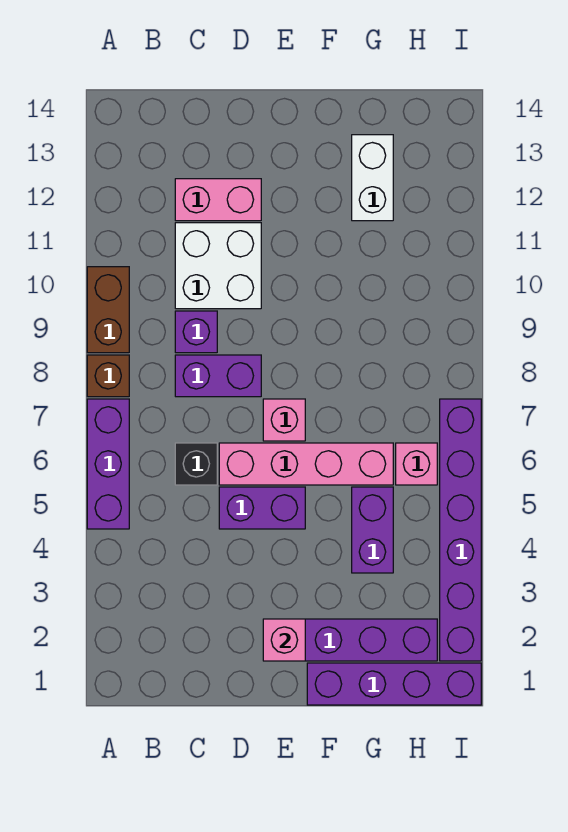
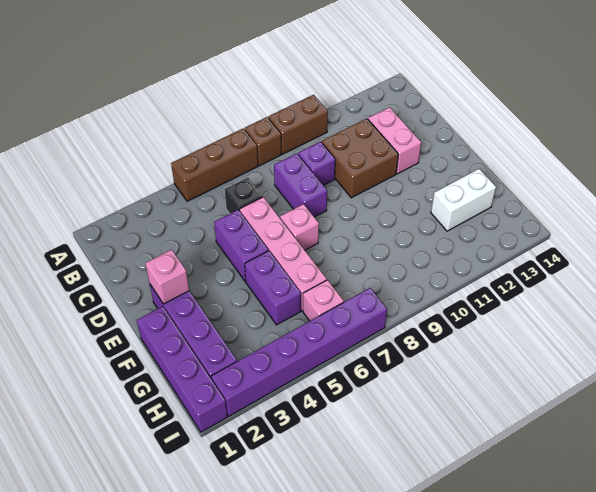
purple brick A5:A7 level 1 -> brown brick A5:A7 level 1
white brick C10:D11 level 1 -> brown brick C10:D11 level 1
purple brick G4:G5 level 1 -> purple brick F5:G5 level 1

